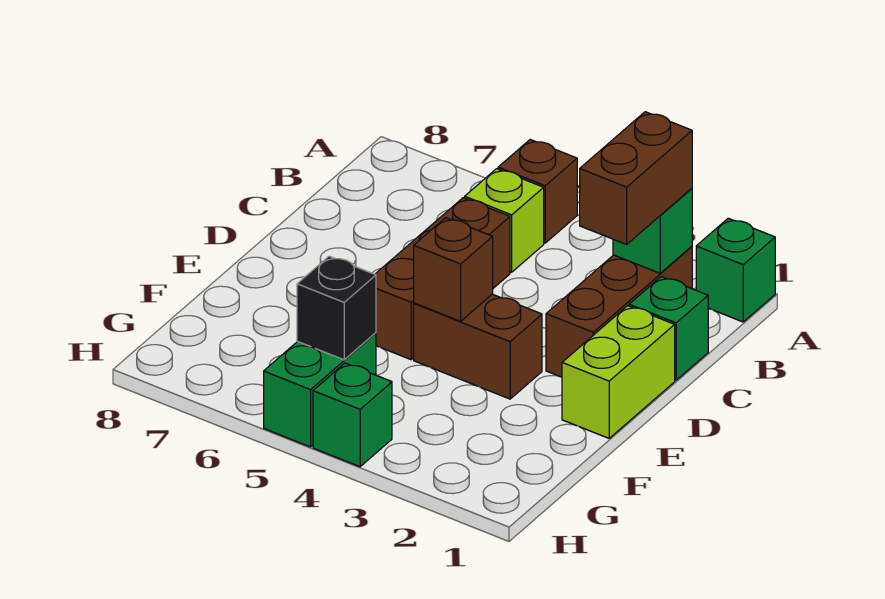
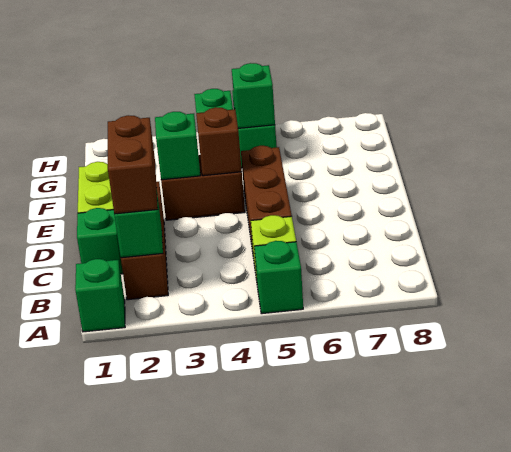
brown brick A5 level 1 -> green brick A5 level 1
none -> green brick E3 level 2
black brick G5 level 2 -> green brick G5 level 2

